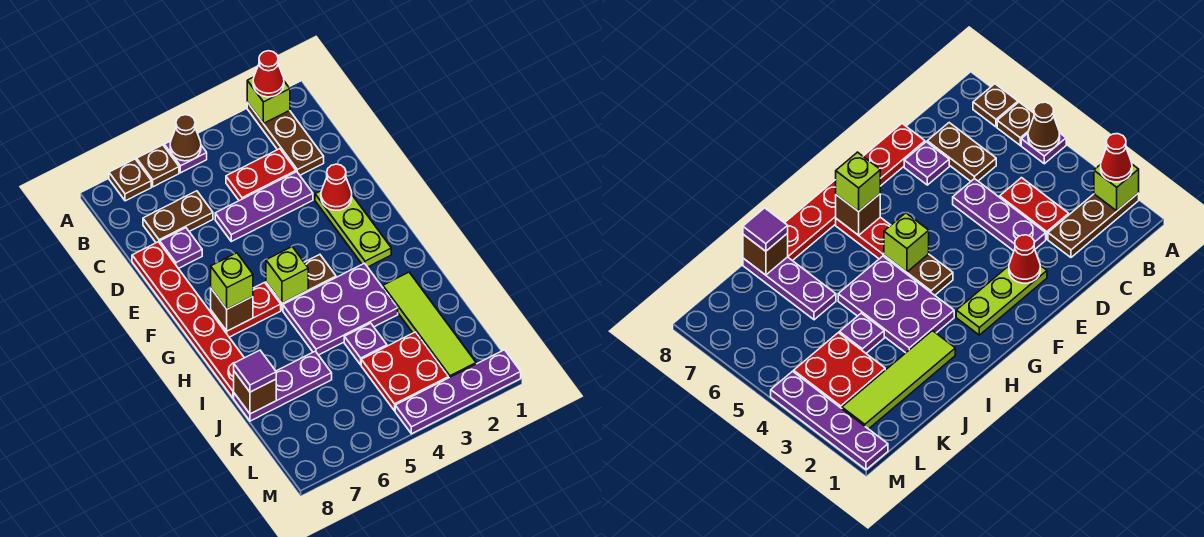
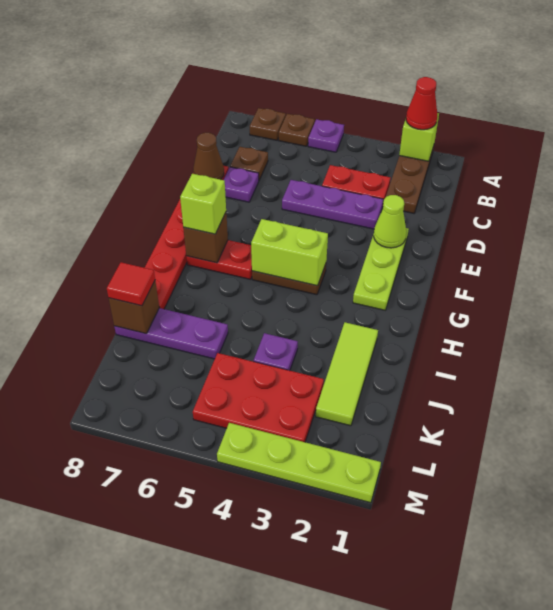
brown cone A5 level 2 -> brown cone D8 level 2
brown plate C6:C7 level 1 -> brown plate C7 level 1
red cone E2 level 2 -> lime cone E2 level 2
lime brick G5 level 2 -> lime brick G4:G5 level 2
purple plate H3:I5 level 1 -> none
lime tile I2:L2 level 1 -> lime tile I2:K2 level 1
purple tile J8 level 3 -> red tile J8 level 3
red plate K3:L4 level 1 -> red plate K3:L5 level 1
purple plate M1:M4 level 1 -> lime plate M1:M4 level 1

